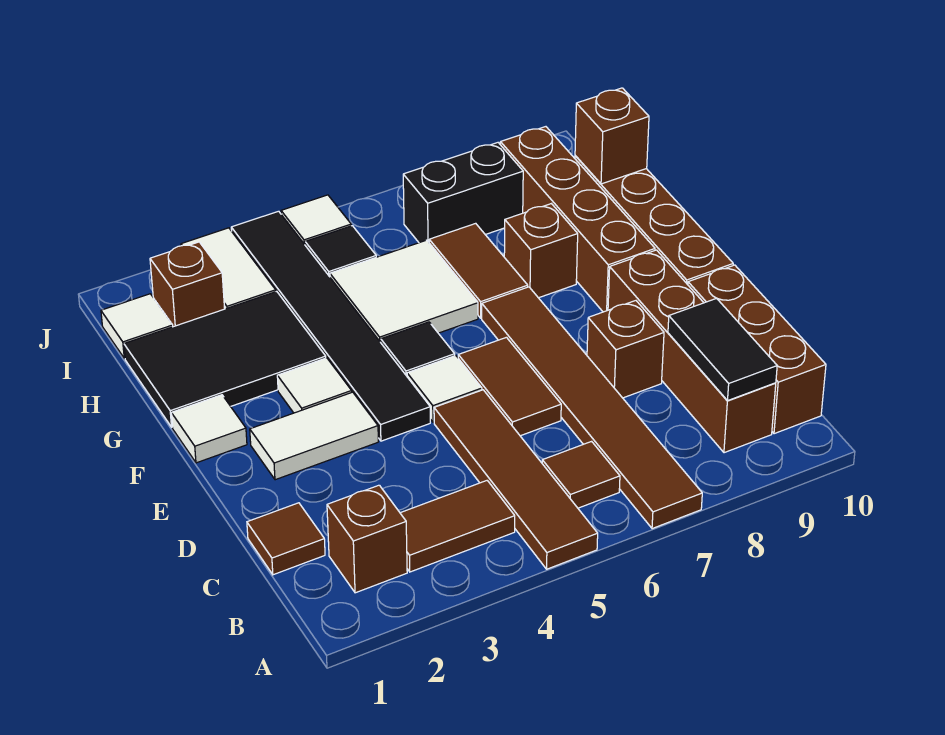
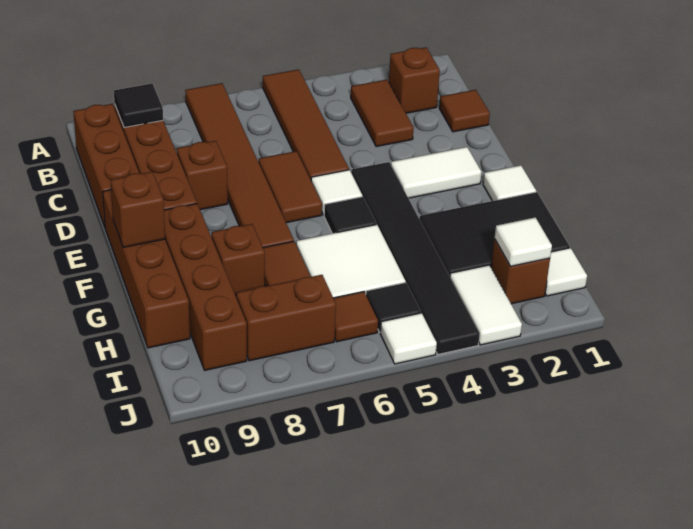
brown tile B3:B4 level 1 -> brown tile B3:C3 level 1
brown tile B6 level 1 -> brown tile I6 level 1
black tile B9:C9 level 2 -> black tile B9 level 2
white tile F3 level 1 -> white tile I2 level 2
brown brick H10 level 2 -> brown brick F10 level 2
black brick I7:I8 level 1 -> brown brick I7:I8 level 1

